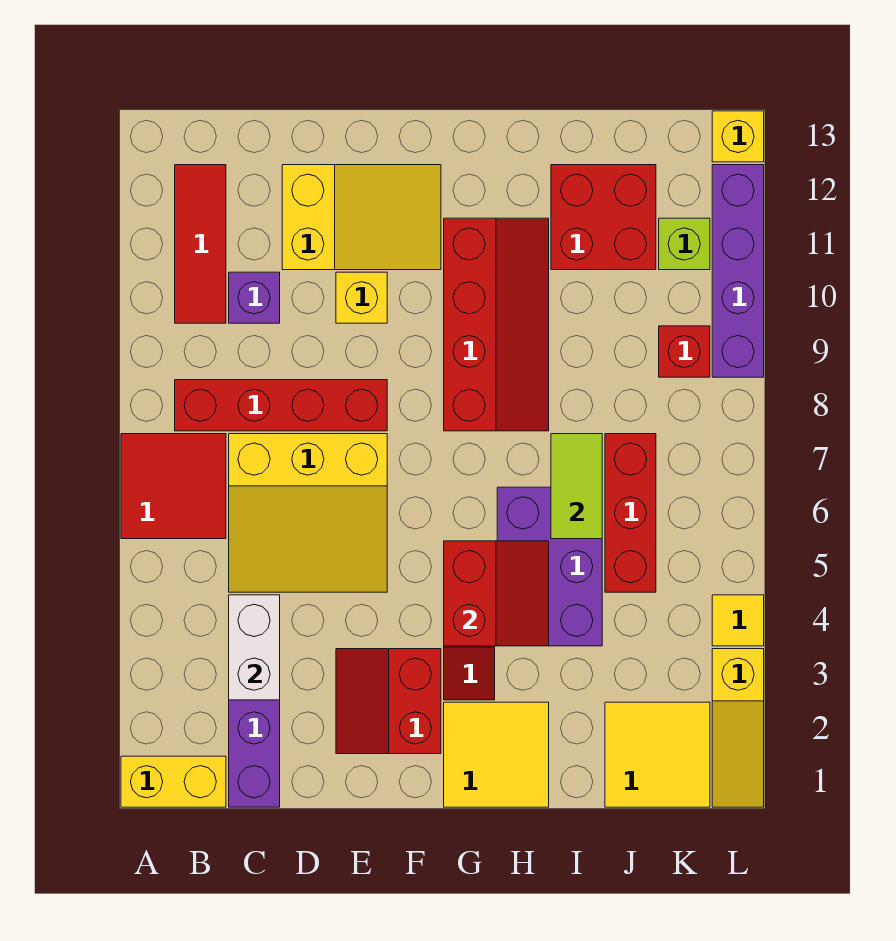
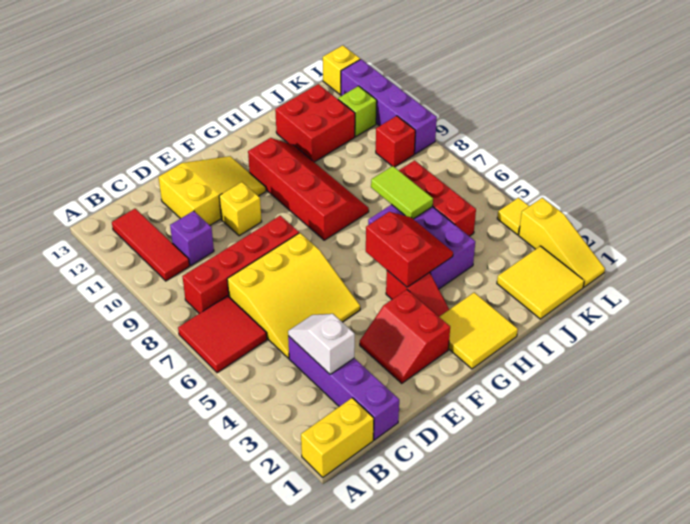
white brick C3:C4 level 2 -> white slope C3:C4 level 2 top 3

